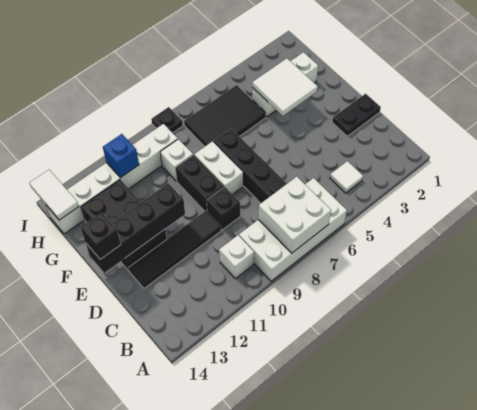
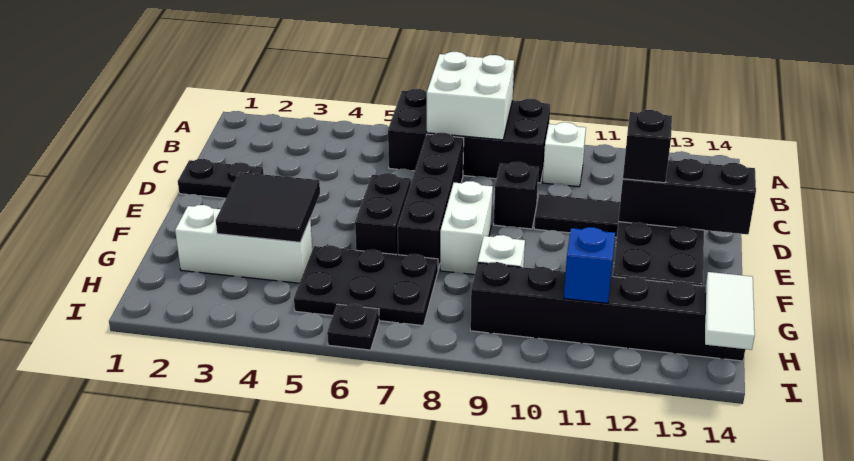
white brick A6:B9 level 1 -> black brick A6:B9 level 1
white tile B4 level 1 -> none
black brick E9:F9 level 1 -> black brick E6:F6 level 1
black brick E11:E14 level 2 -> black brick E12:E14 level 2
black brick E14 level 3 -> black brick E12 level 3
white tile F3:G4 level 2 -> black tile F3:G4 level 2
black tile G5:H7 level 1 -> black plate G5:H7 level 1
white brick H9:H14 level 1 -> black brick H9:H14 level 1
black plate I8 level 1 -> black plate I6 level 1

